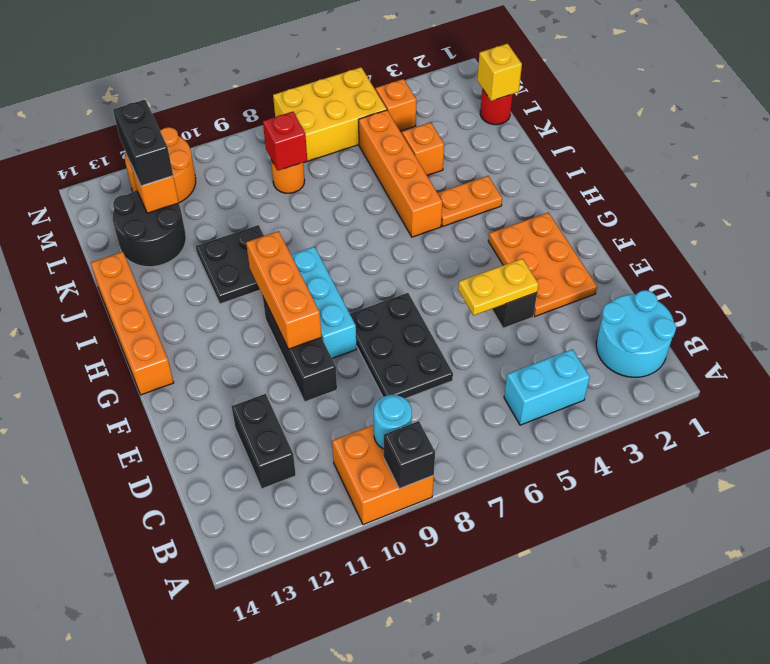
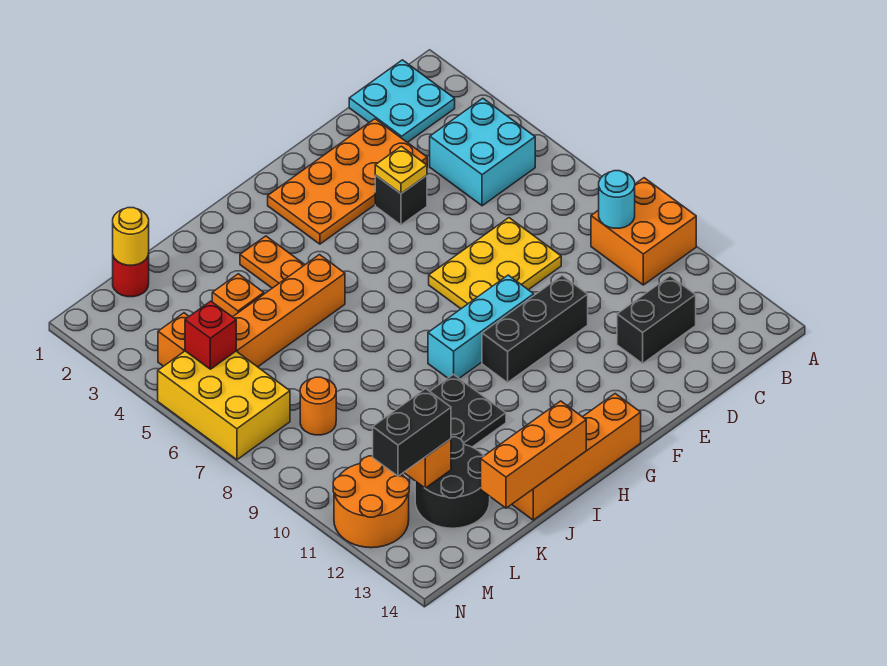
black brick A9 level 2 -> none
cyan round brick B1:C2 level 1 -> cyan plate B1:C2 level 1
cyan brick B4:B5 level 1 -> cyan brick B4:C5 level 1
black plate D7:F8 level 1 -> yellow plate D7:F8 level 1
orange plate E2:G3 level 1 -> orange plate D2:G3 level 1
yellow plate E4:E5 level 2 -> yellow plate E4 level 2
orange brick F10:H10 level 2 -> orange brick I14:K14 level 2
yellow brick L1 level 2 -> yellow round brick L1 level 2
red brick L8 level 2 -> red brick M5 level 2

